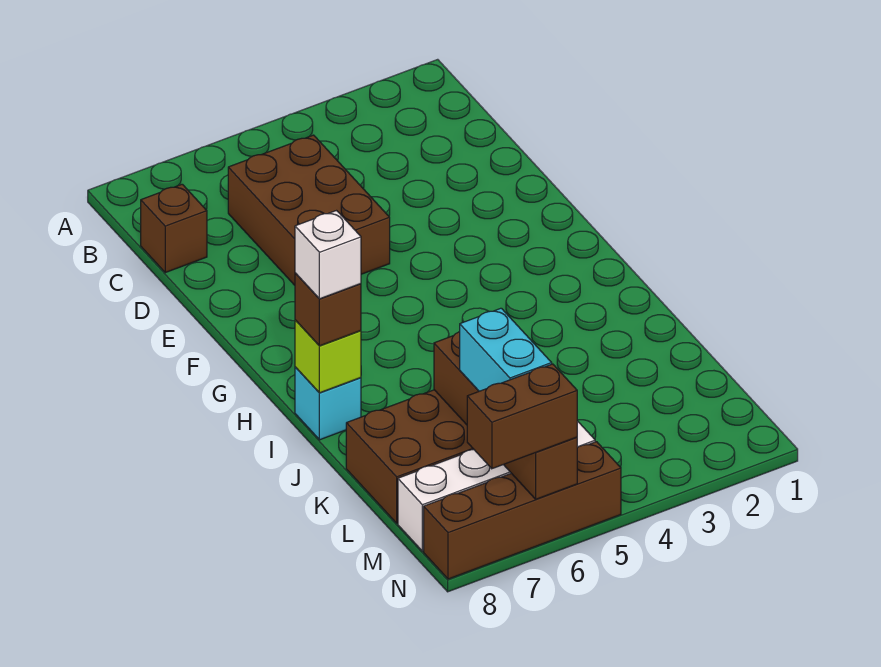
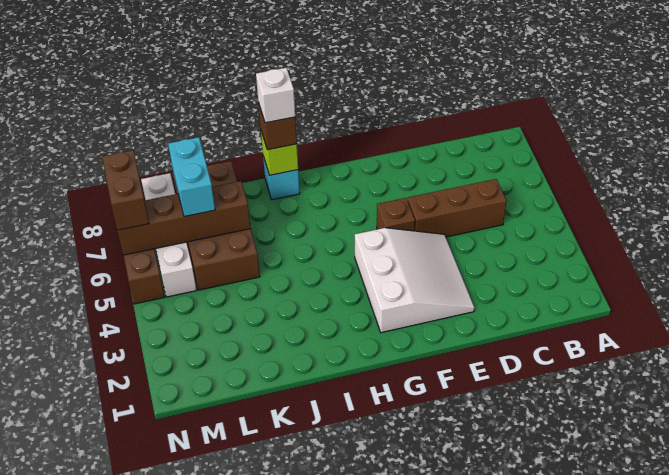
brown brick C5:E6 level 1 -> brown brick C5:E5 level 1
brown brick C8 level 1 -> brown brick F5 level 1
none -> white slope E2:G4 level 1 top G
cyan brick L6:M6 level 3 -> cyan brick L6:L7 level 3

